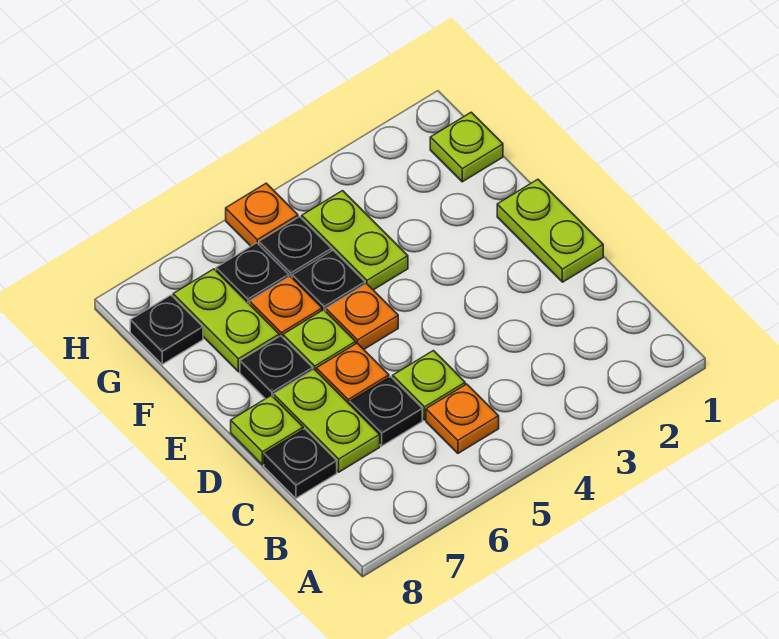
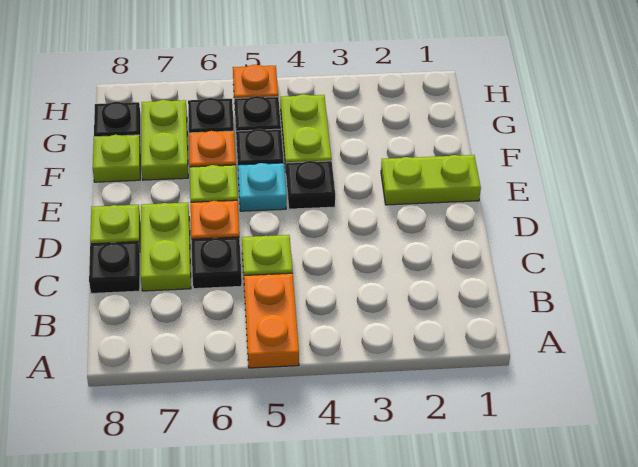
orange plate B5 level 1 -> orange plate A5:B5 level 1
lime plate D1:E1 level 1 -> lime plate E1:E2 level 1
orange plate E5 level 1 -> cyan plate E5 level 1
black plate E7 level 1 -> black plate E4 level 1
lime plate G1 level 1 -> lime plate F8 level 1

